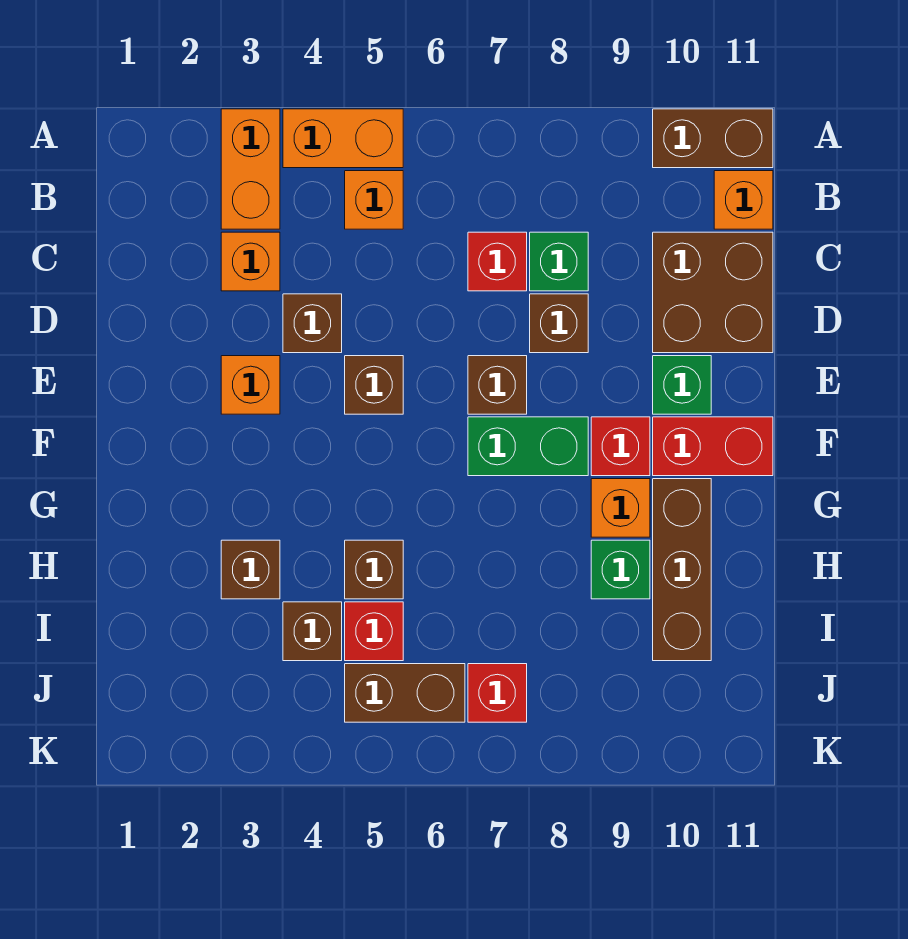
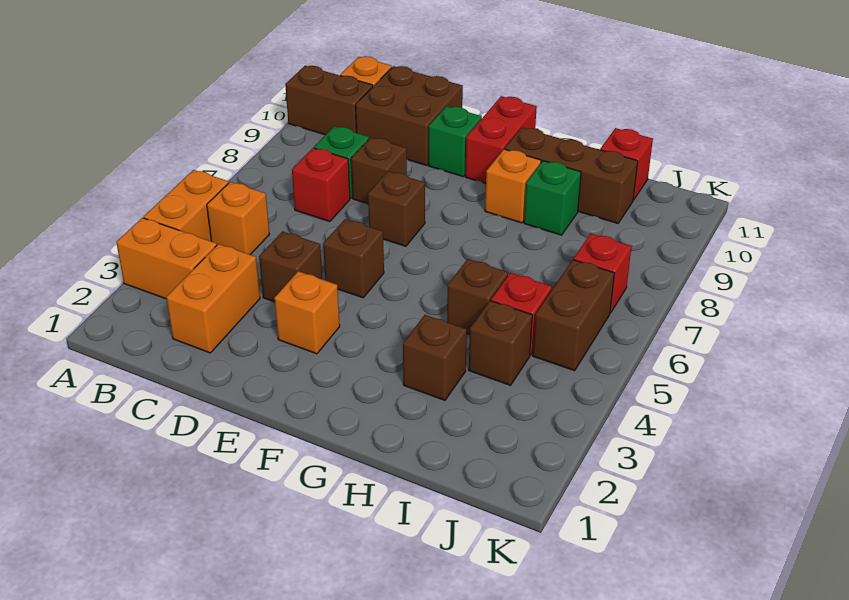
brown brick A10:A11 level 1 -> brown brick A10:B10 level 1
orange brick C3 level 1 -> orange brick C2:C3 level 1
green brick F7:F8 level 1 -> none
red brick F9 level 1 -> red brick I11 level 1

